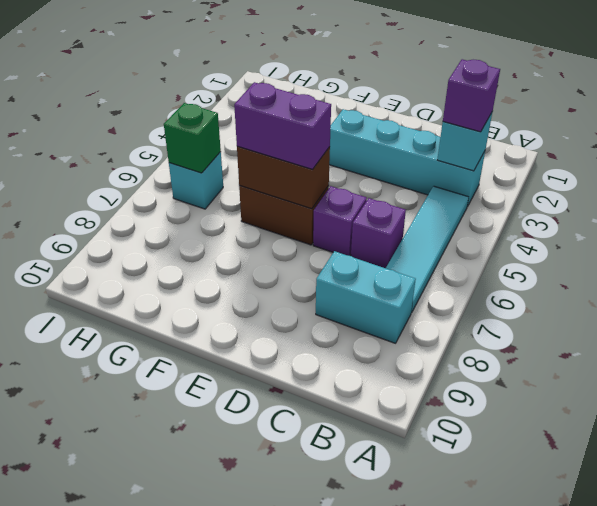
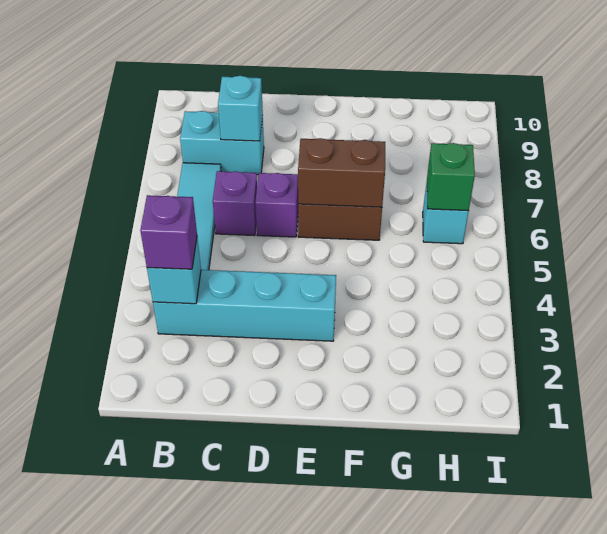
none -> cyan brick C8 level 2
purple brick E6:F6 level 3 -> none

